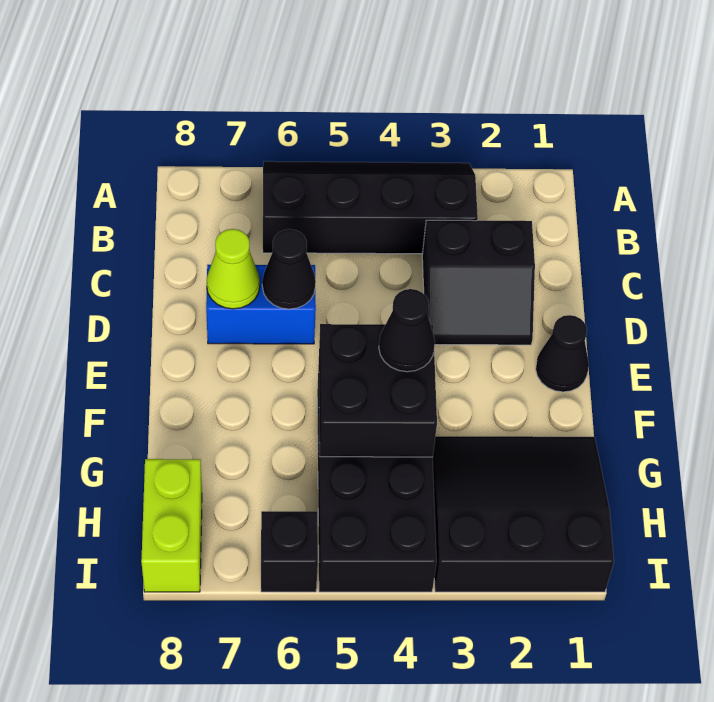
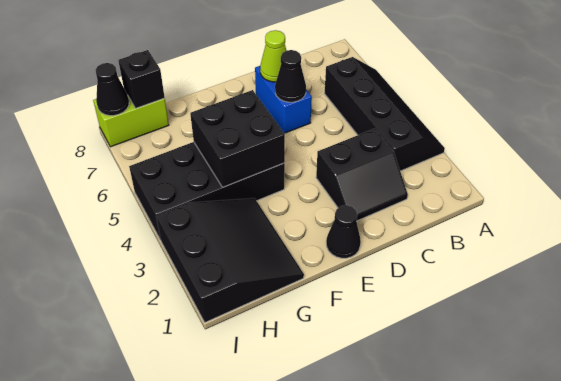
black slope C2:D3 level 1 top C -> black slope C2:D3 level 1 top 3
black cone F4 level 3 -> black cone I8 level 2
black brick I6 level 1 -> black brick H8 level 2

